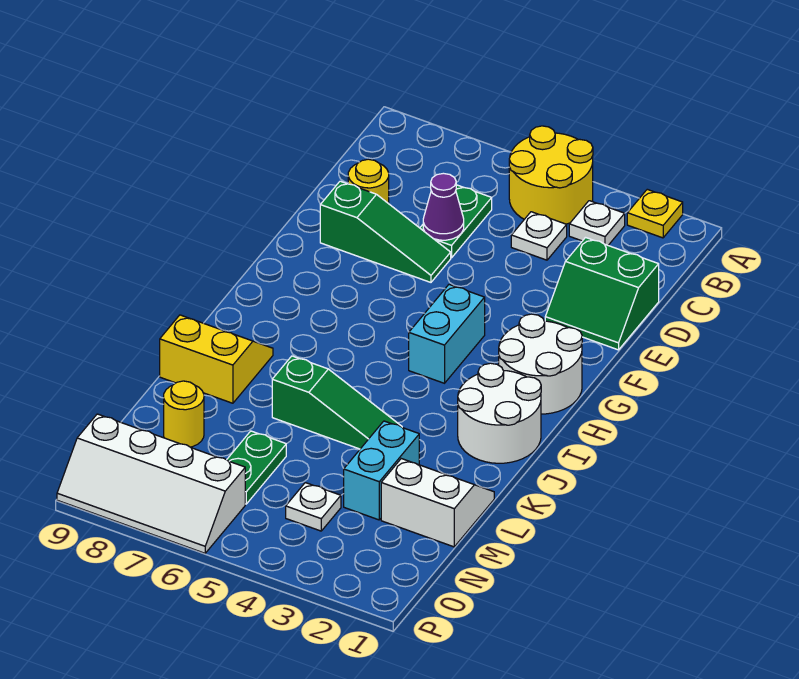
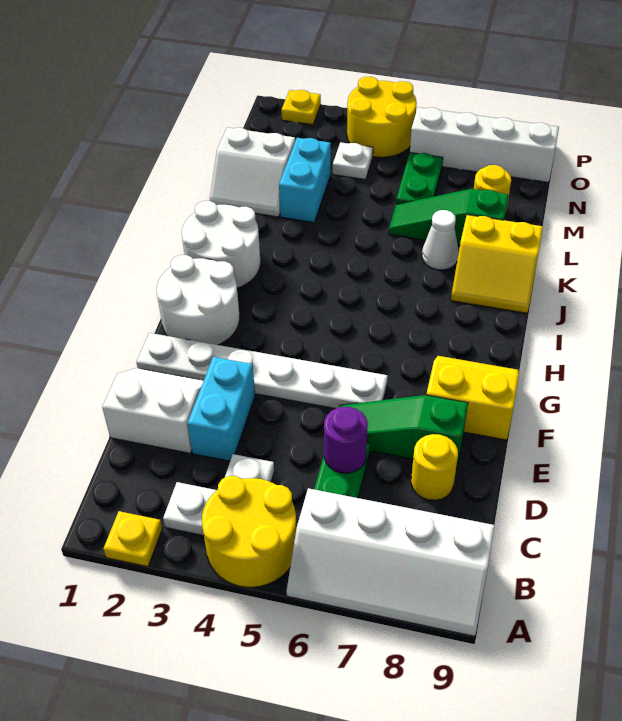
none -> white slope A6:B9 level 1 top B
green slope D1:E2 level 1 top D -> white slope D1:E2 level 1 top D
purple cone D6 level 2 -> purple round brick D6 level 2
none -> white plate F1:F6 level 1
none -> yellow slope F8:G9 level 1 top F
cyan brick G4:H4 level 1 -> cyan brick D3:E3 level 1
green slope K4:K6 level 1 top 6 -> green slope L6:L8 level 1 top 8
none -> white cone K7 level 1
none -> yellow round brick O4:P5 level 1
none -> yellow plate P2 level 1

